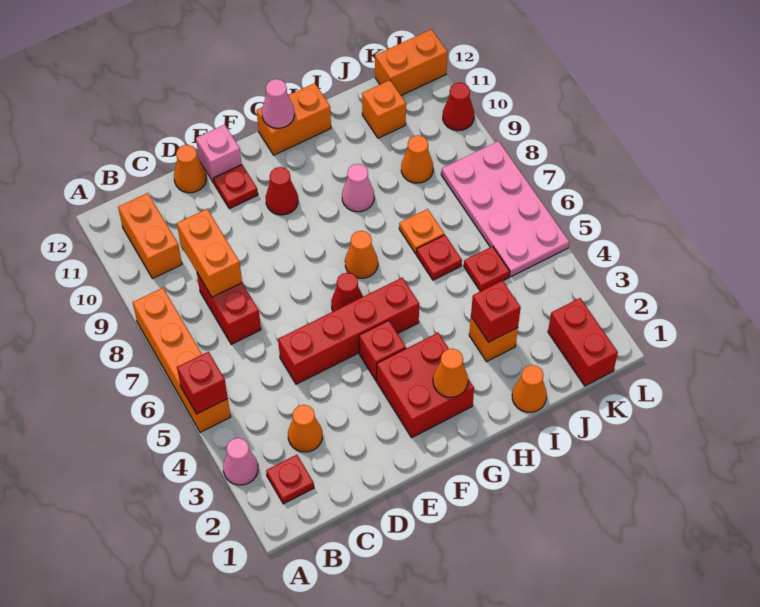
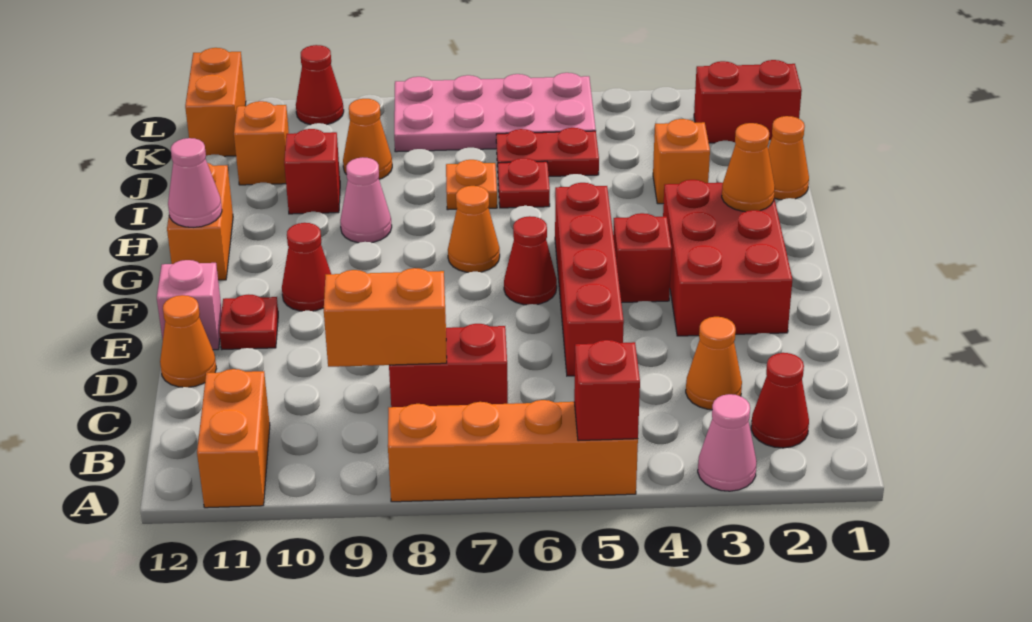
red plate B2 level 1 -> red cone B2 level 1
orange brick B10:B11 level 1 -> orange brick A11:B11 level 1
red brick F2:G3 level 1 -> red brick E2:G3 level 1
red brick I3 level 2 -> red brick I10 level 1
red plate J5 level 1 -> red plate J5:J6 level 1

